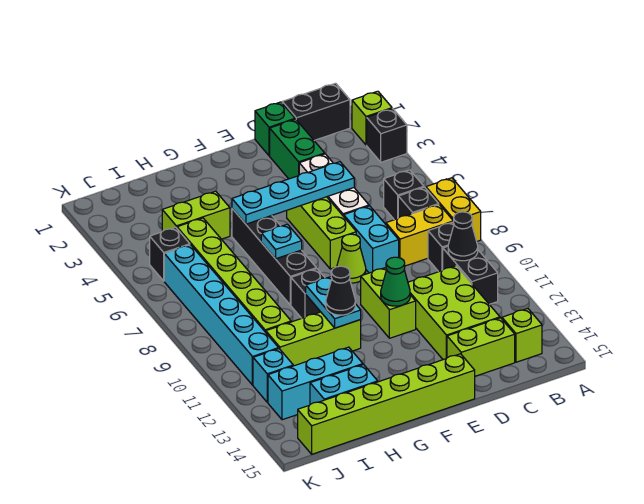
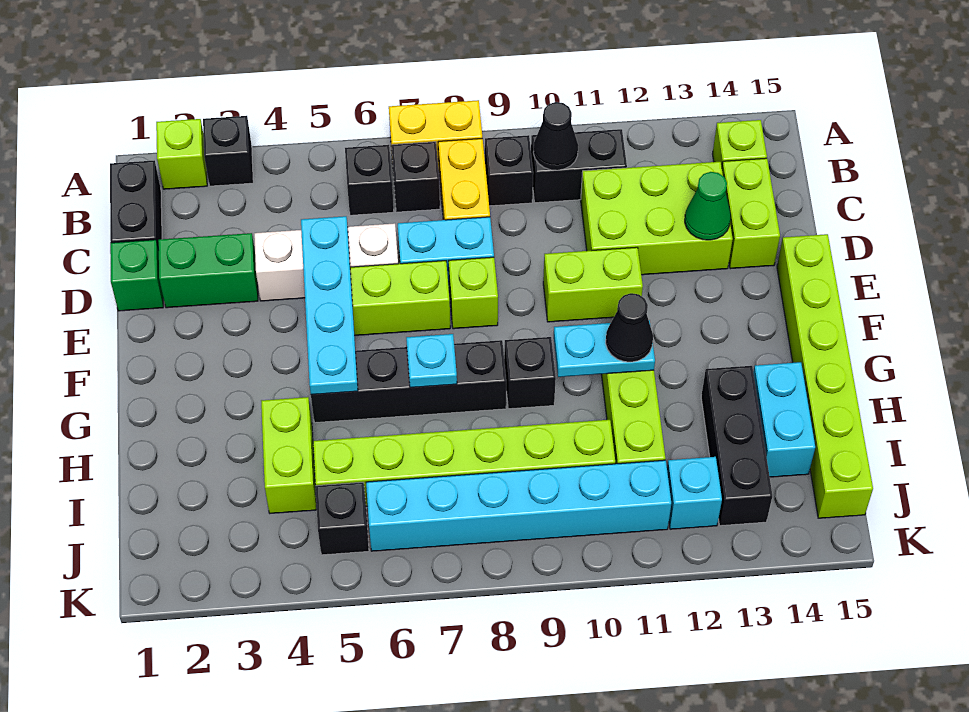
lime cone E8 level 1 -> lime brick E8 level 1
green cone E11 level 2 -> green cone D13 level 2
cyan brick H13:J13 level 1 -> black brick H13:J13 level 1

